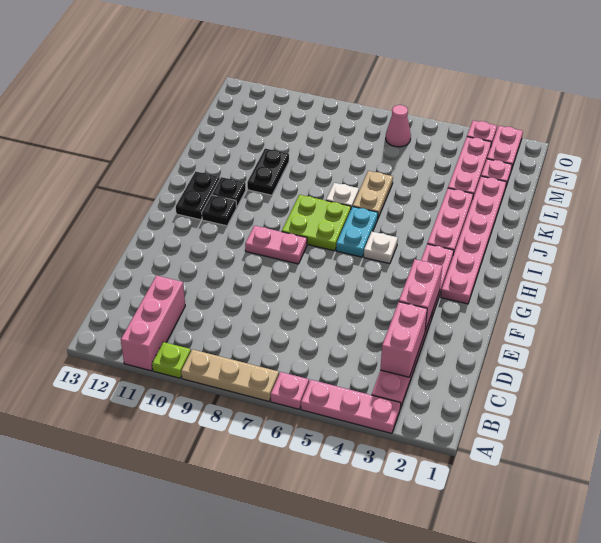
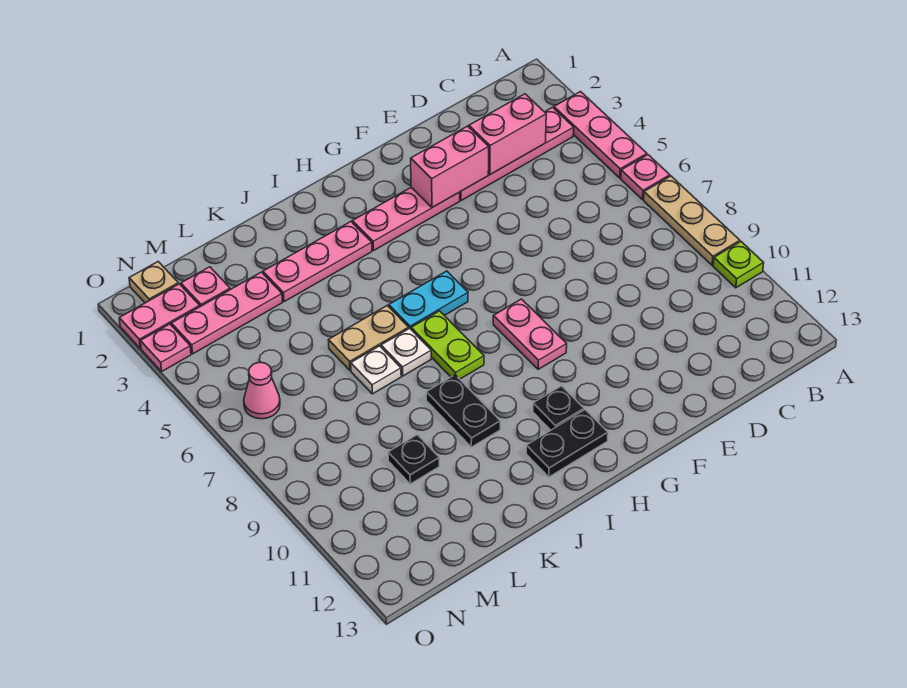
pink brick A11:C11 level 1 -> none
pink plate G2:L2 level 1 -> none
white plate H5 level 1 -> white plate K7 level 1
lime plate H7:I8 level 1 -> lime plate I7:I8 level 1
black plate I11 level 1 -> black plate L10 level 1
black plate J10:K10 level 1 -> black plate J9:J10 level 1
none -> tan plate N1 level 1

